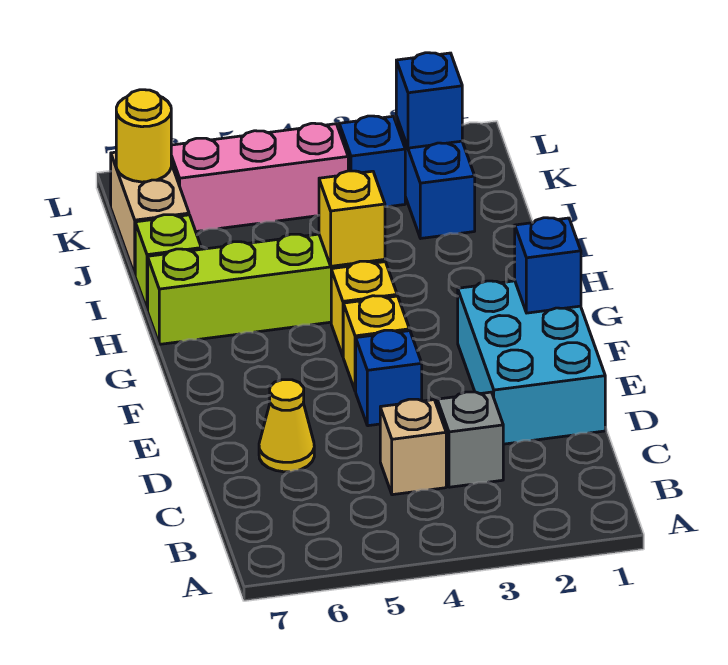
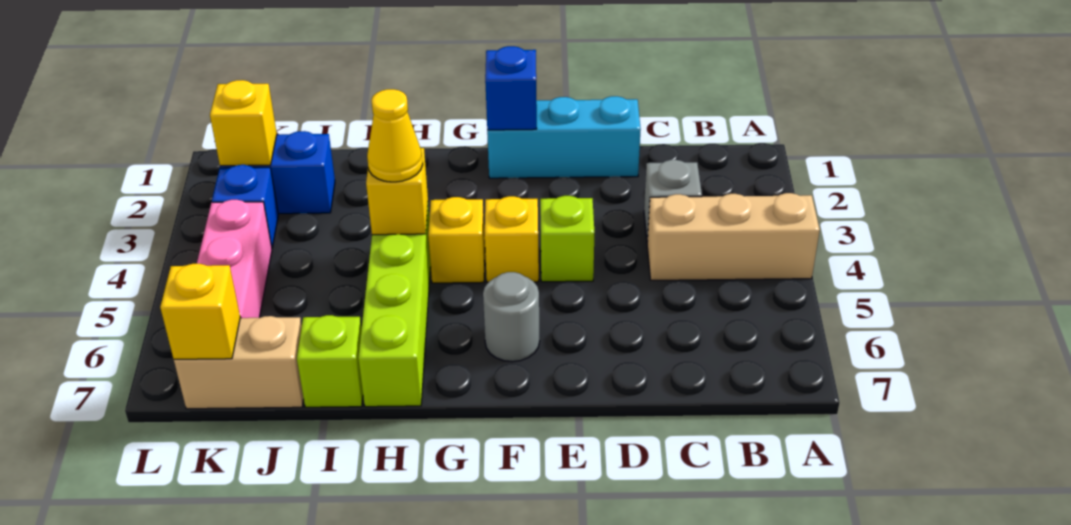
tan brick C4 level 1 -> tan brick A4:C4 level 1
cyan brick D1:F2 level 1 -> cyan brick D1:F1 level 1
yellow cone D6 level 1 -> yellow cone H4 level 3
blue brick E4 level 1 -> lime brick E4 level 1
none -> grey round brick F6 level 1
blue brick K2 level 2 -> yellow brick K2 level 2
yellow round brick K7 level 2 -> yellow brick K7 level 2

